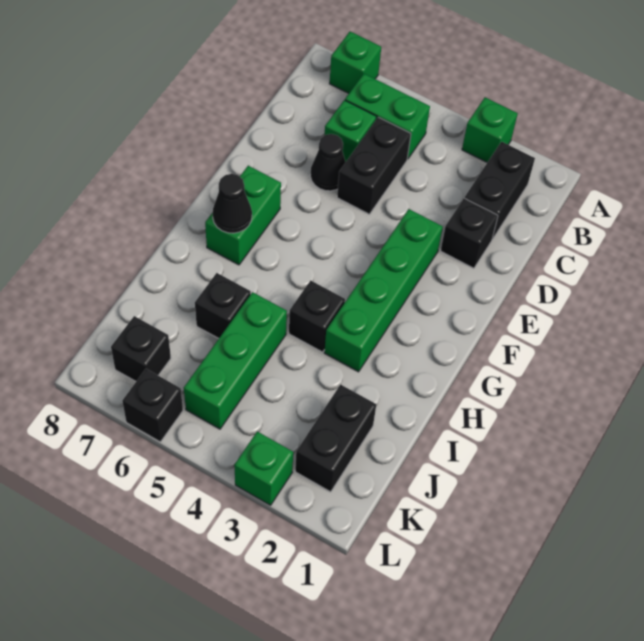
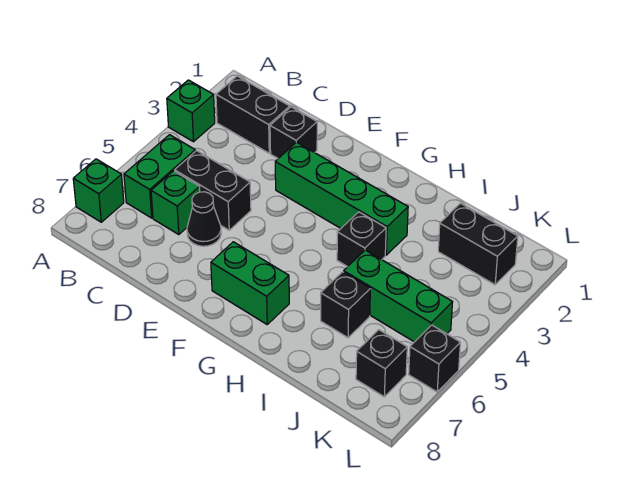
black cone G7 level 2 -> none
green brick L3 level 1 -> none

